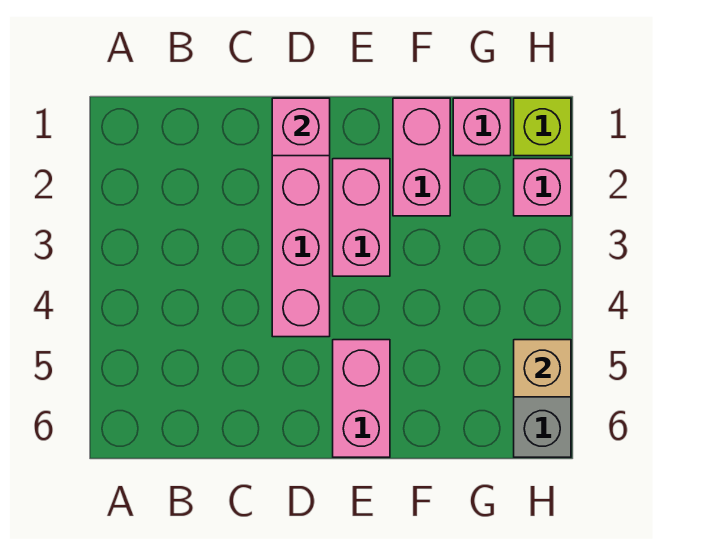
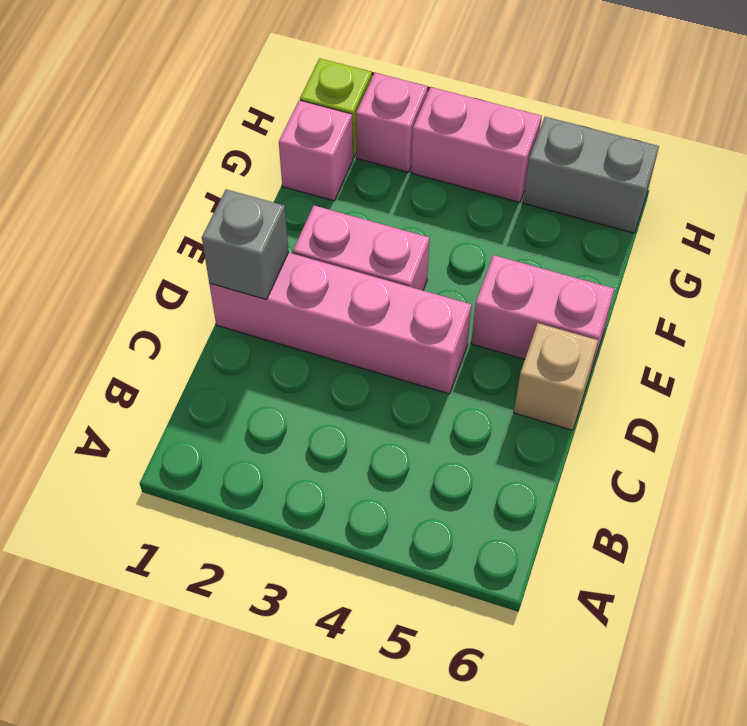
pink brick D1 level 2 -> grey brick D1 level 2
pink brick F1:F2 level 1 -> pink brick H3:H4 level 1
tan brick H5 level 2 -> tan brick D6 level 1

